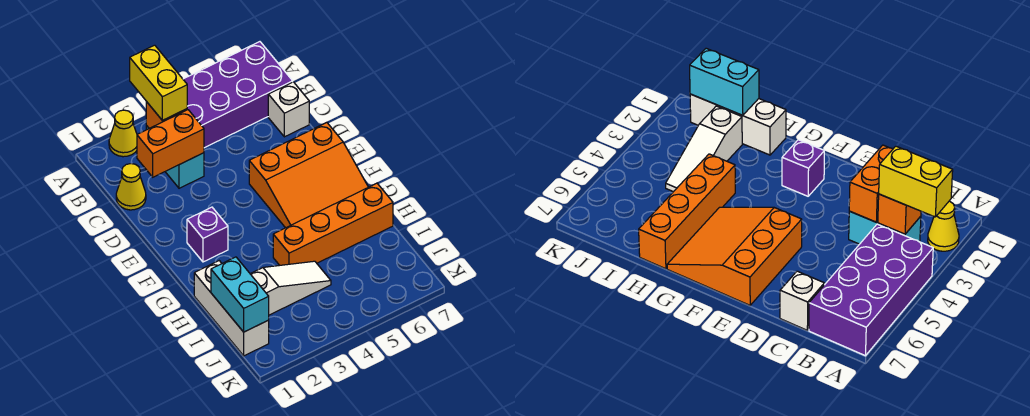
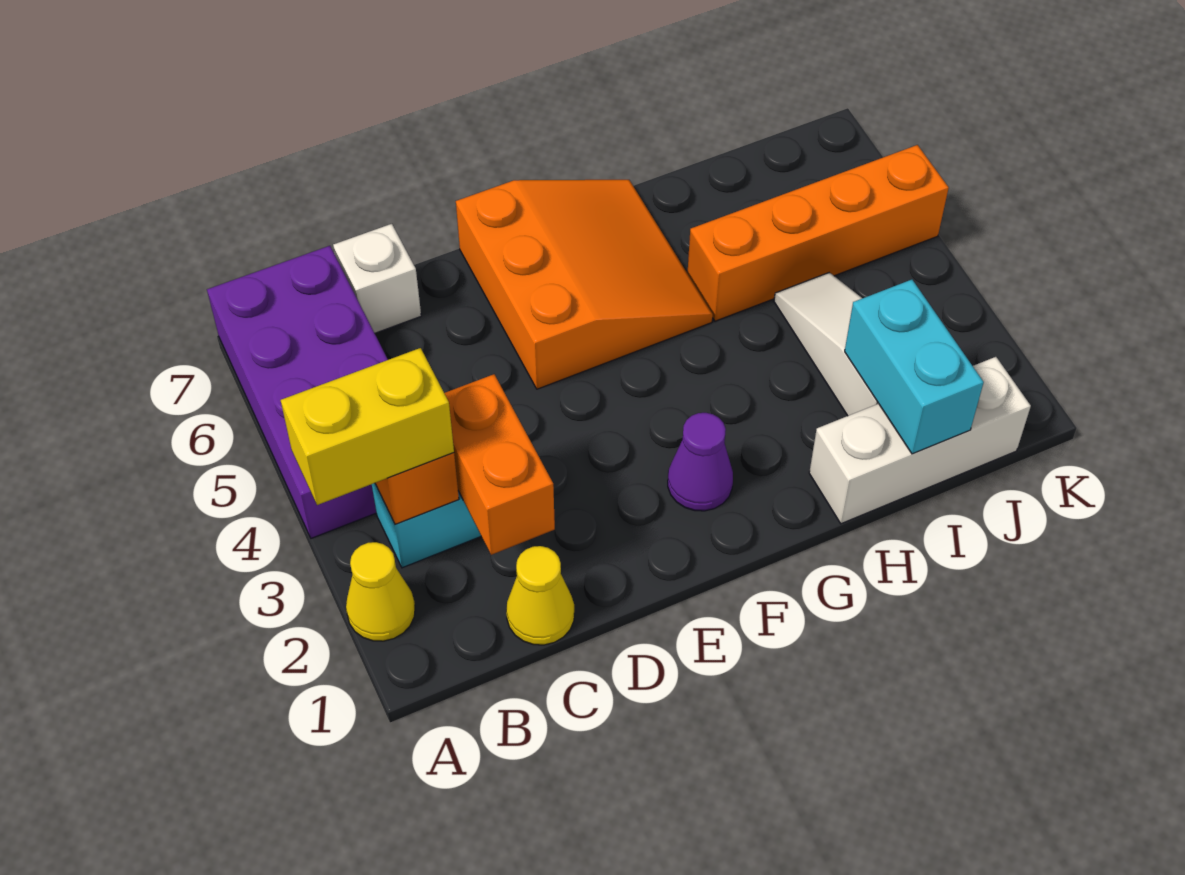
purple brick F2 level 1 -> purple cone F2 level 1
orange brick H4:H7 level 1 -> orange brick H5:K5 level 1
cyan brick I1:J1 level 2 -> cyan brick I1:I2 level 2

